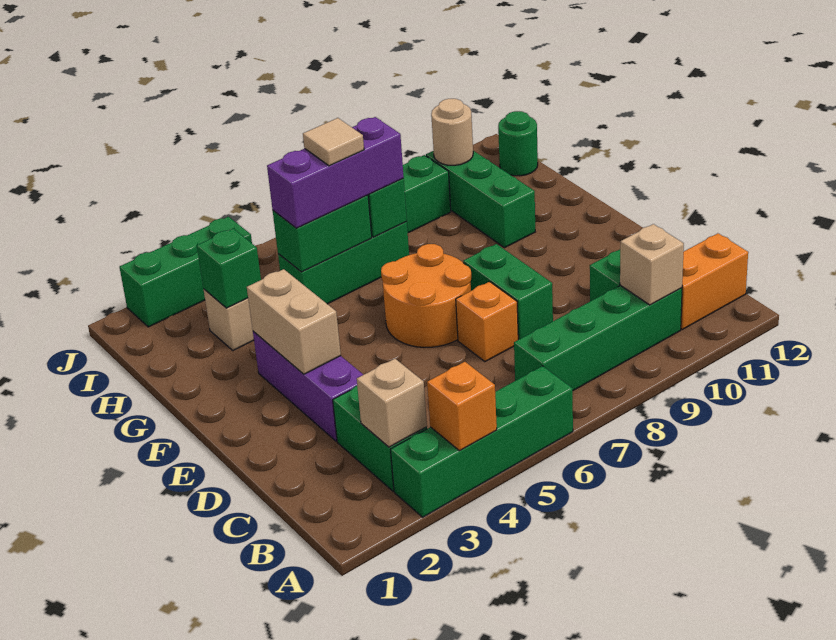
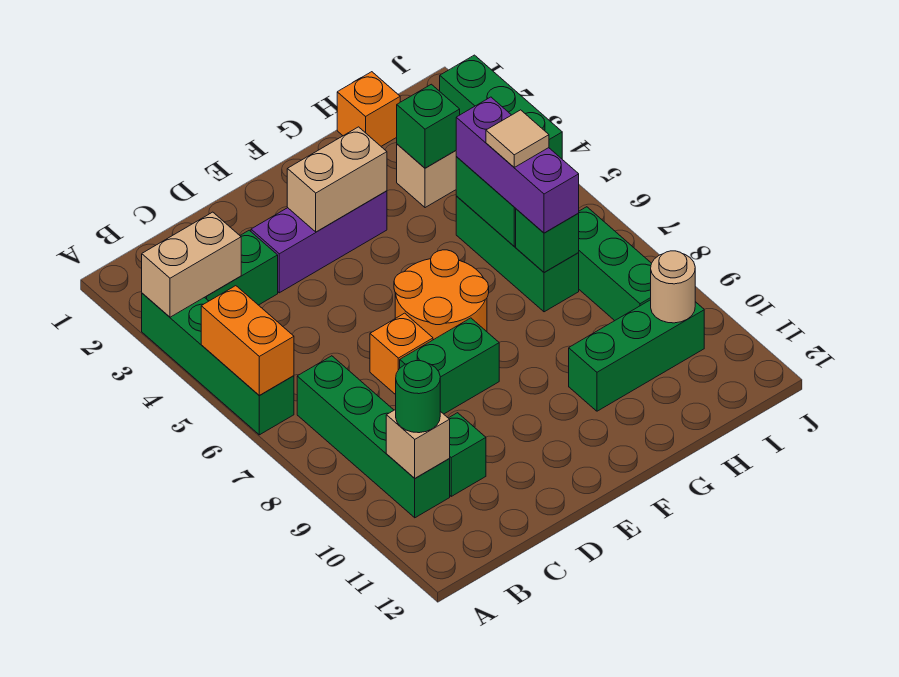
orange brick A4 level 2 -> orange brick H1 level 1
tan brick B3 level 2 -> tan brick A3:B3 level 2
orange brick B11:B12 level 1 -> orange brick A5:A6 level 2
green round brick I12 level 1 -> green round brick B10 level 3

